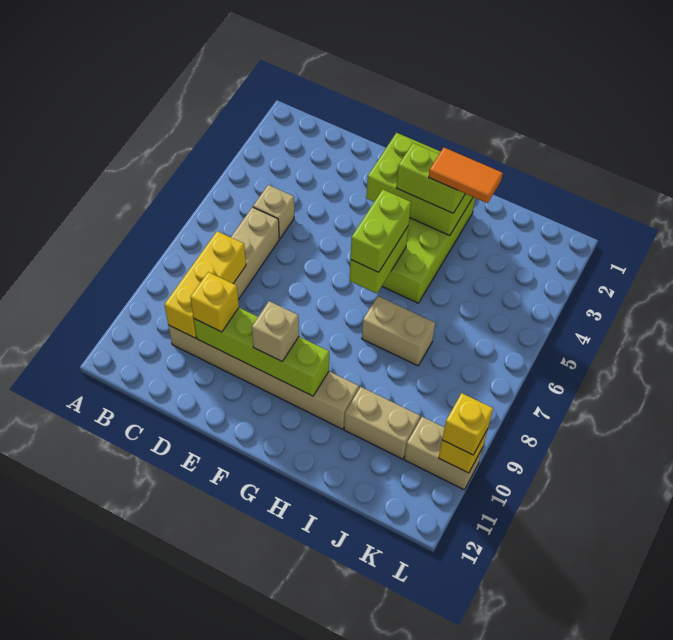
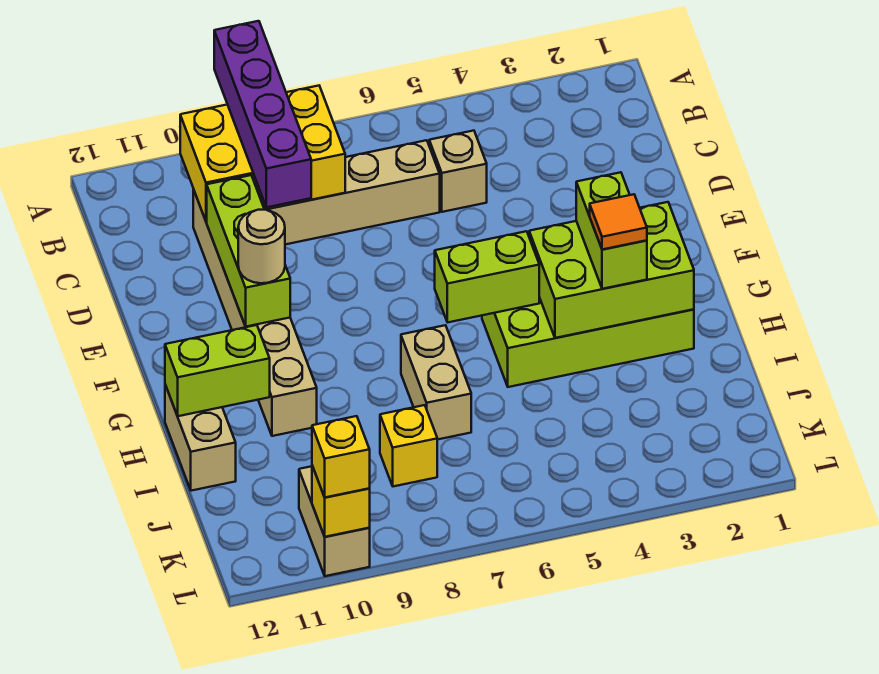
none -> purple brick A9:D9 level 3
yellow brick C8:C10 level 2 -> yellow brick B8:C10 level 2
lime brick D10:G10 level 2 -> lime brick D10:F10 level 2
yellow brick D10 level 3 -> yellow brick J8 level 1
lime brick F2:H3 level 2 -> lime brick G2:H4 level 2
tan brick F10 level 3 -> tan round brick F10 level 3
lime brick G5:G6 level 3 -> lime brick H11:H12 level 2
orange tile H3:I3 level 4 -> orange tile H3 level 4
tan brick I10:J10 level 1 -> tan brick H12:I12 level 1

